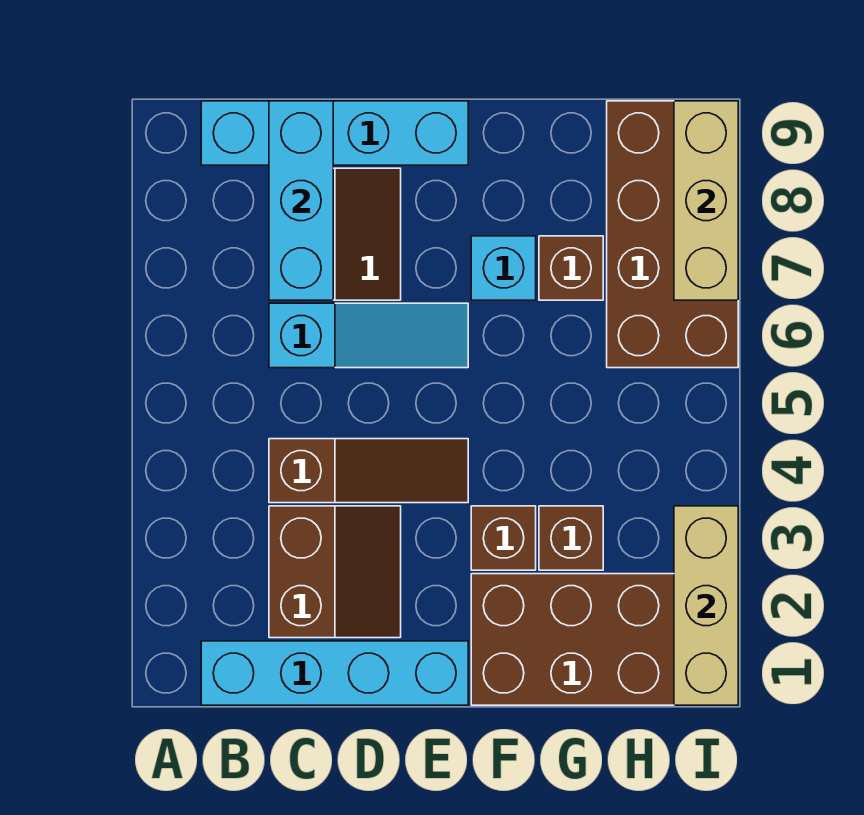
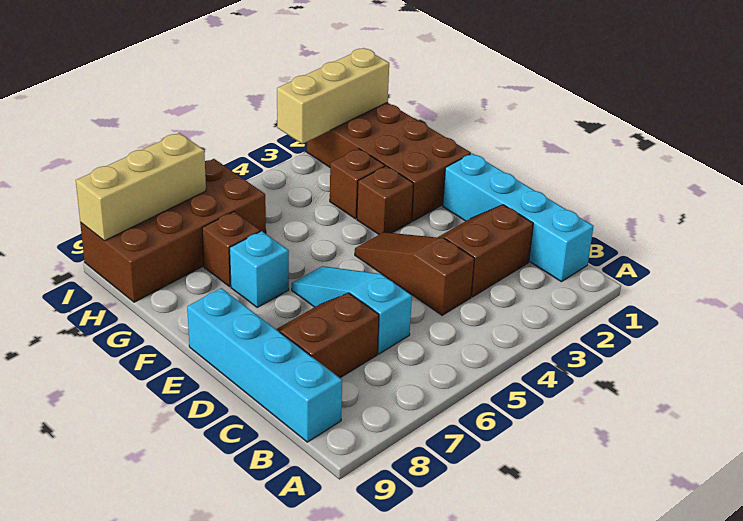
cyan brick C7:C9 level 2 -> none

